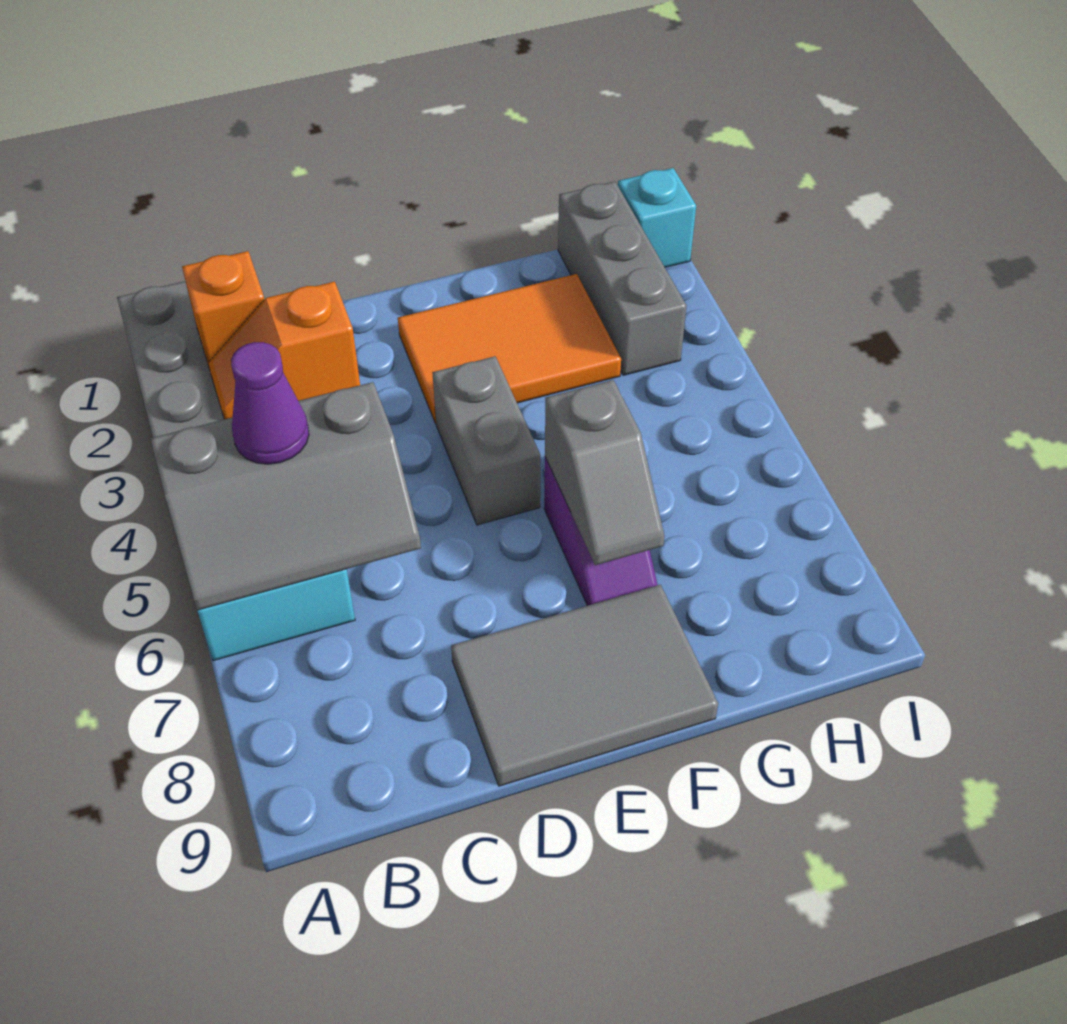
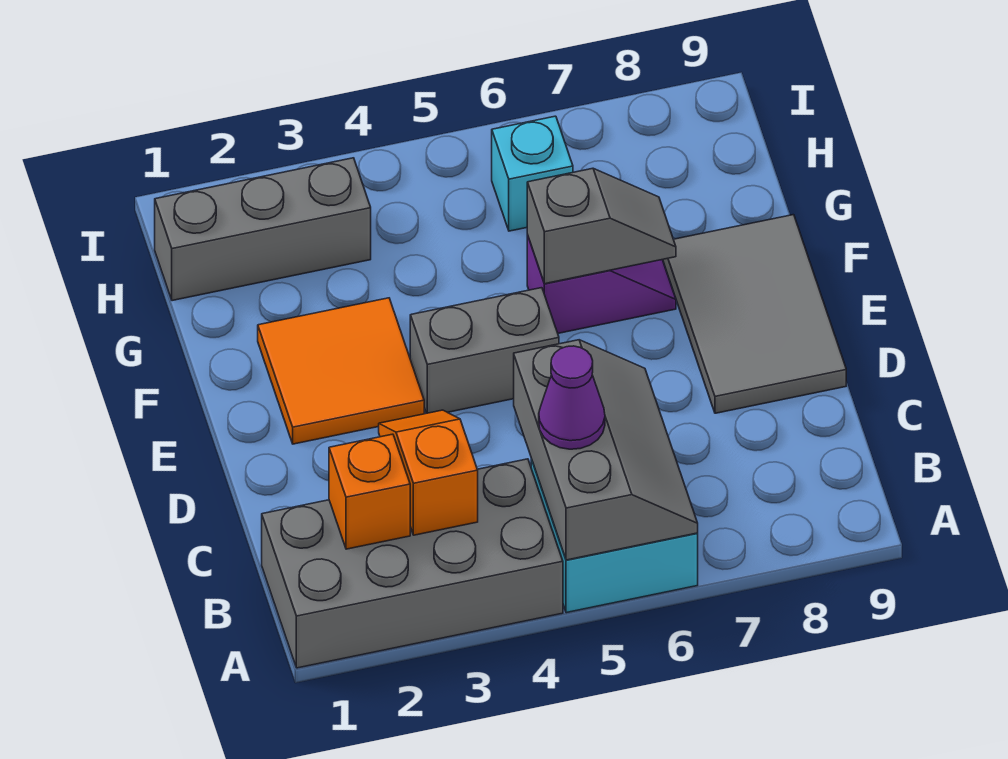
orange slope B3:C3 level 2 top C -> orange slope B3:C3 level 2 top B
orange tile E2:G3 level 1 -> orange tile E2:F3 level 1
cyan brick I1 level 1 -> cyan brick H6 level 1

